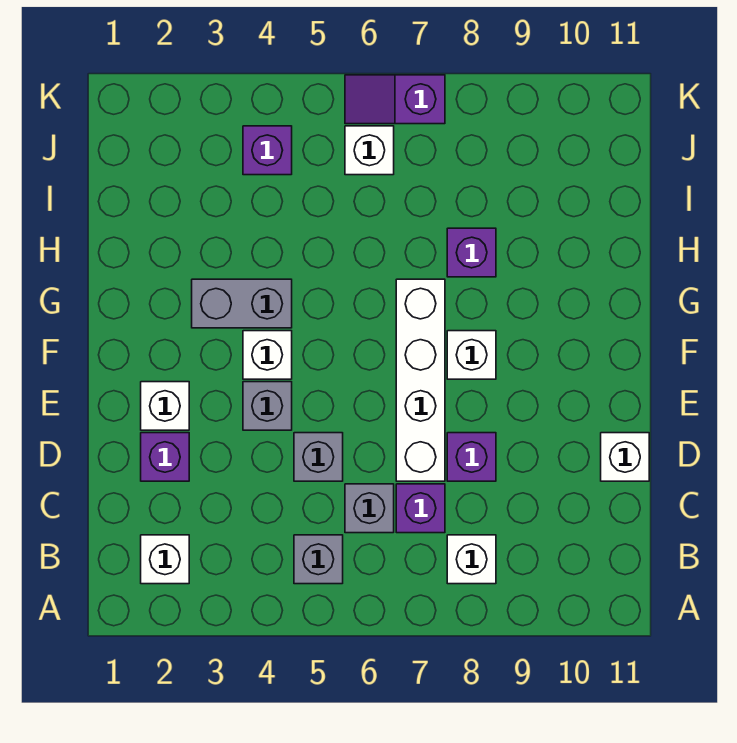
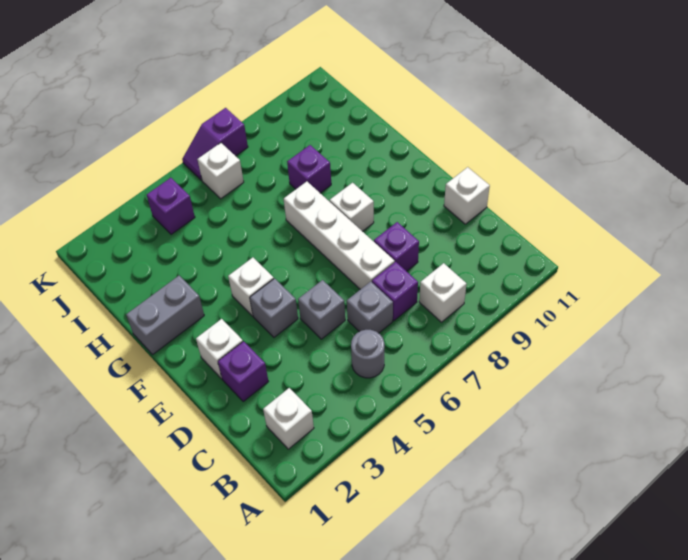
grey brick B5 level 1 -> grey round brick B5 level 1
grey brick G3:G4 level 1 -> grey brick G1:G2 level 1

